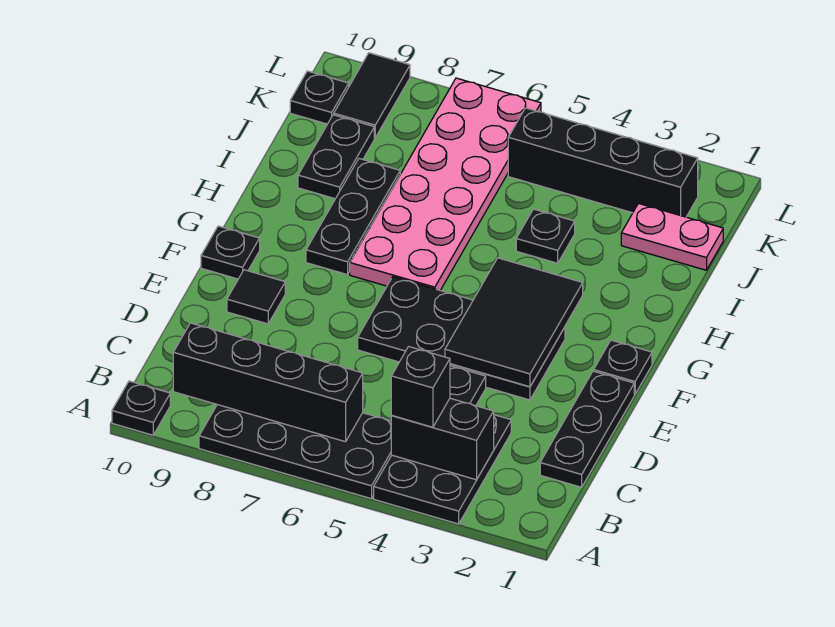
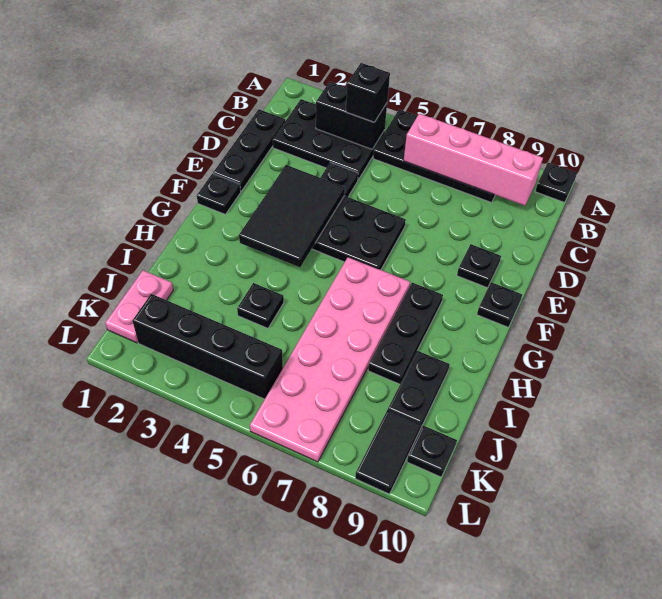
black plate A3:C4 level 1 -> black plate B2:C4 level 1
black brick B6:B9 level 2 -> pink brick B6:B9 level 2
black tile E9 level 1 -> black plate E9 level 1
pink plate J1:J2 level 1 -> pink plate J1:K1 level 1

